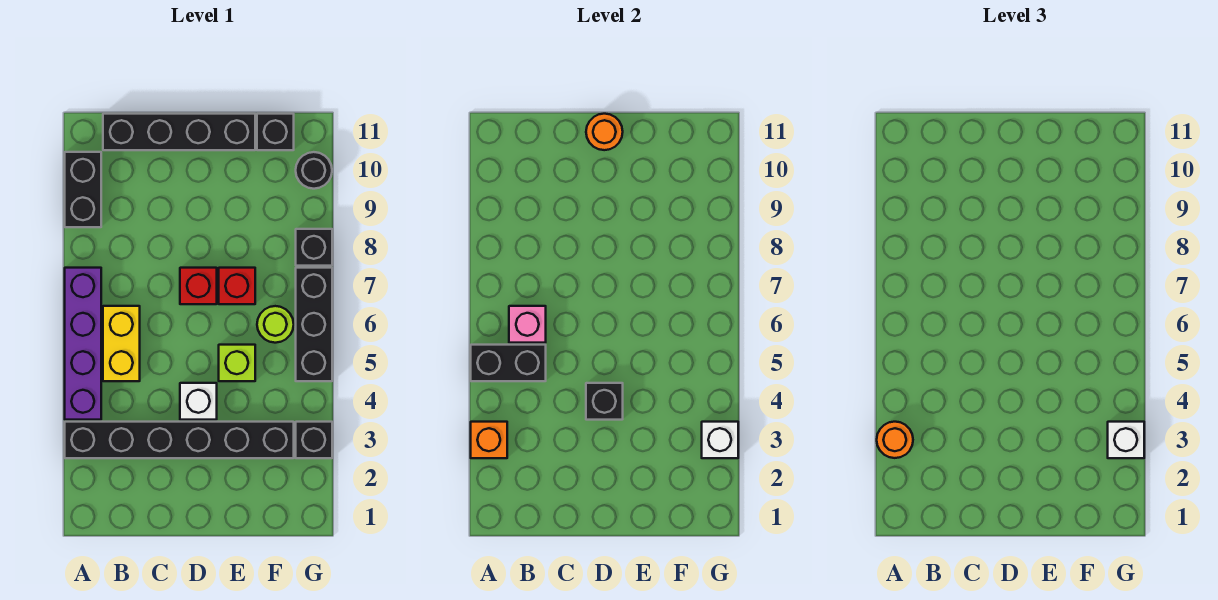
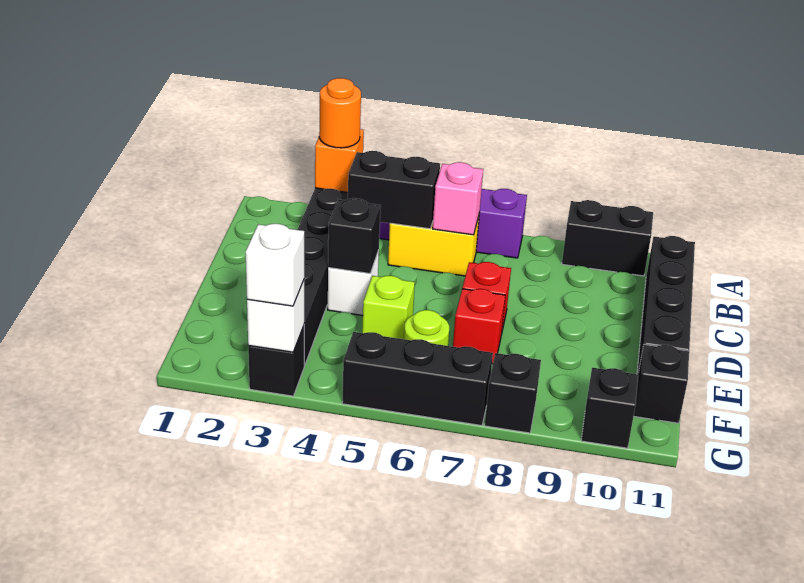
black brick A5:B5 level 2 -> black brick B4:B5 level 2
orange round brick D11 level 2 -> none
black round brick G10 level 1 -> black brick G10 level 1

